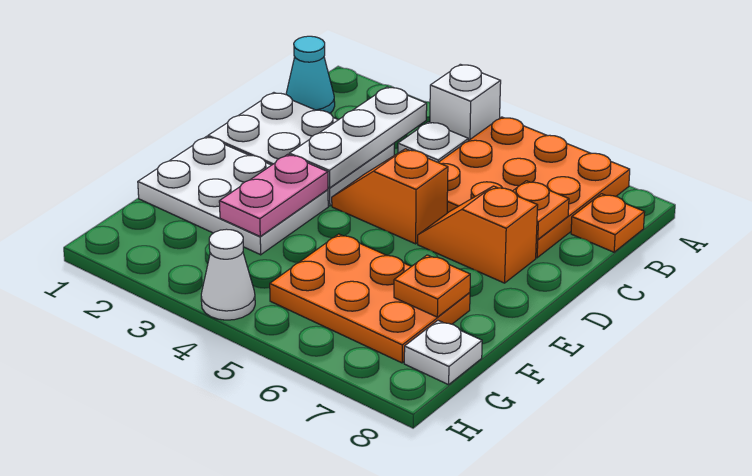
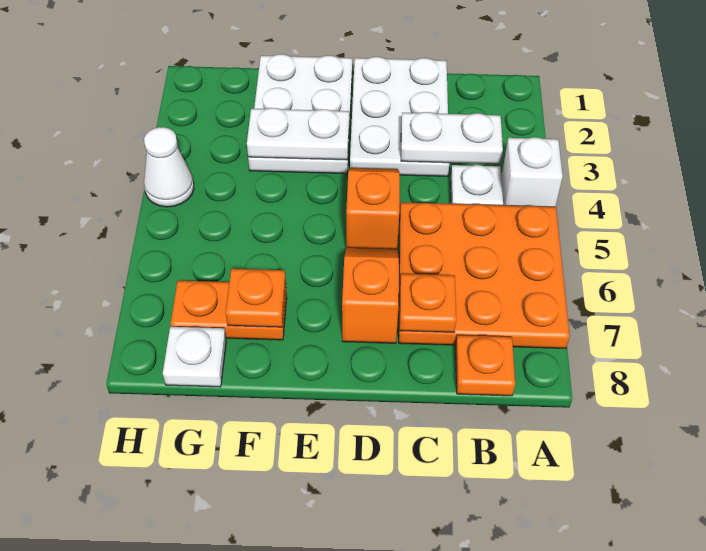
cyan cone B1 level 1 -> none
white plate B3:D3 level 2 -> white plate B3:C3 level 2
pink plate E3:F3 level 2 -> white plate E3:F3 level 2
orange plate F5:G7 level 1 -> orange plate F7:G7 level 1

